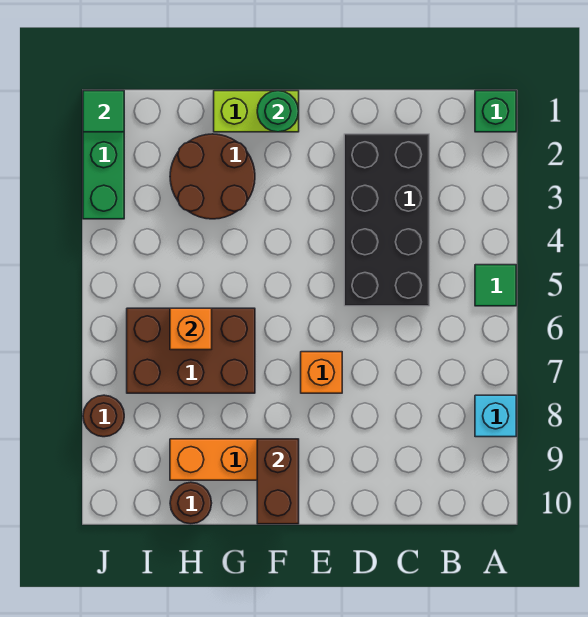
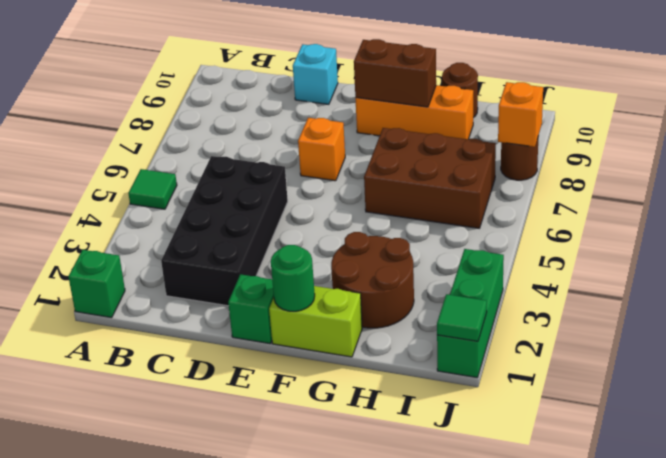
cyan brick A8 level 1 -> cyan brick D10 level 1
none -> green brick E1 level 1
brown brick F9:F10 level 2 -> brown brick F9:G9 level 2
orange brick H6 level 2 -> orange brick J8 level 2

